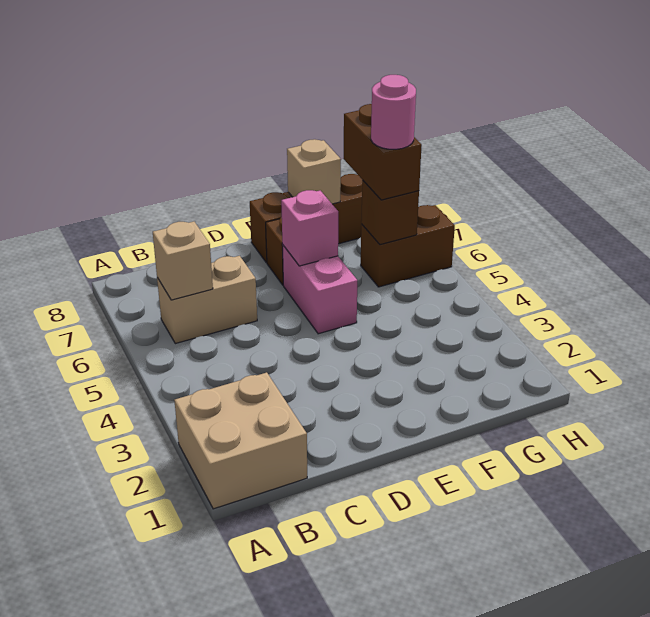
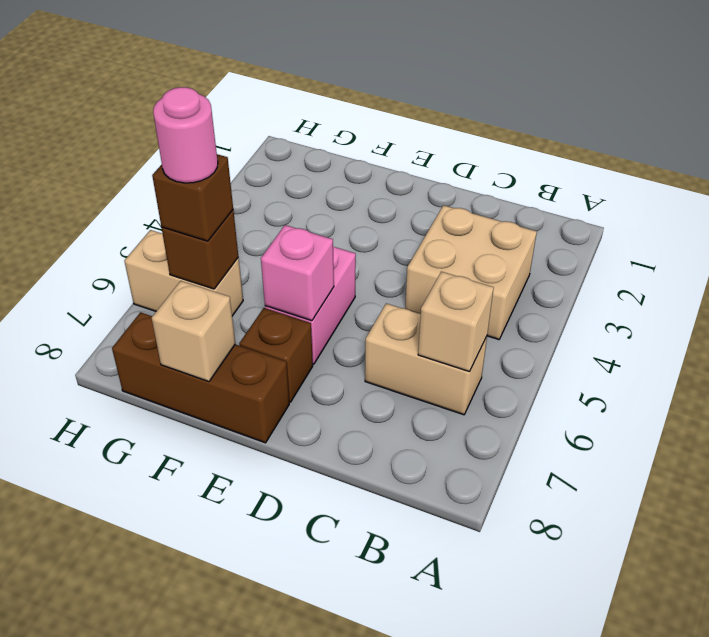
tan brick A1:B2 level 1 -> tan brick B3:C4 level 1
brown brick G6:H6 level 1 -> tan brick G6:H6 level 1
brown brick G6:G7 level 3 -> brown brick G6 level 3

